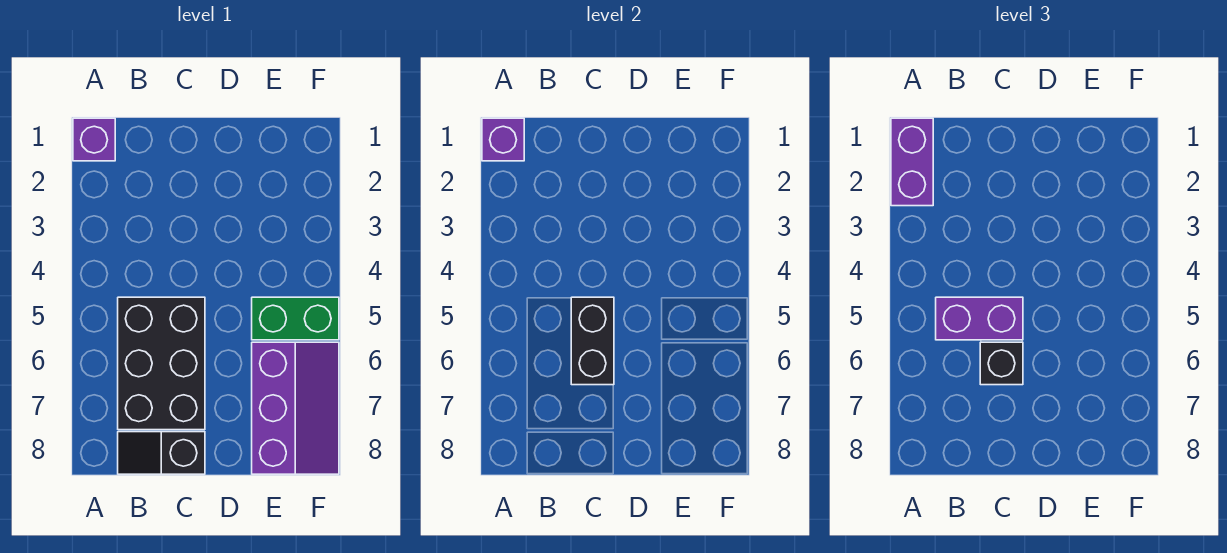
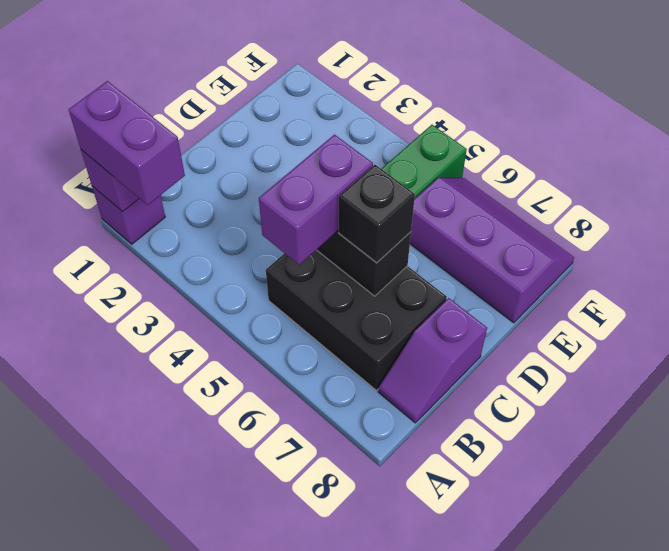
black slope B8:C8 level 1 top C -> purple slope B8:C8 level 1 top C

